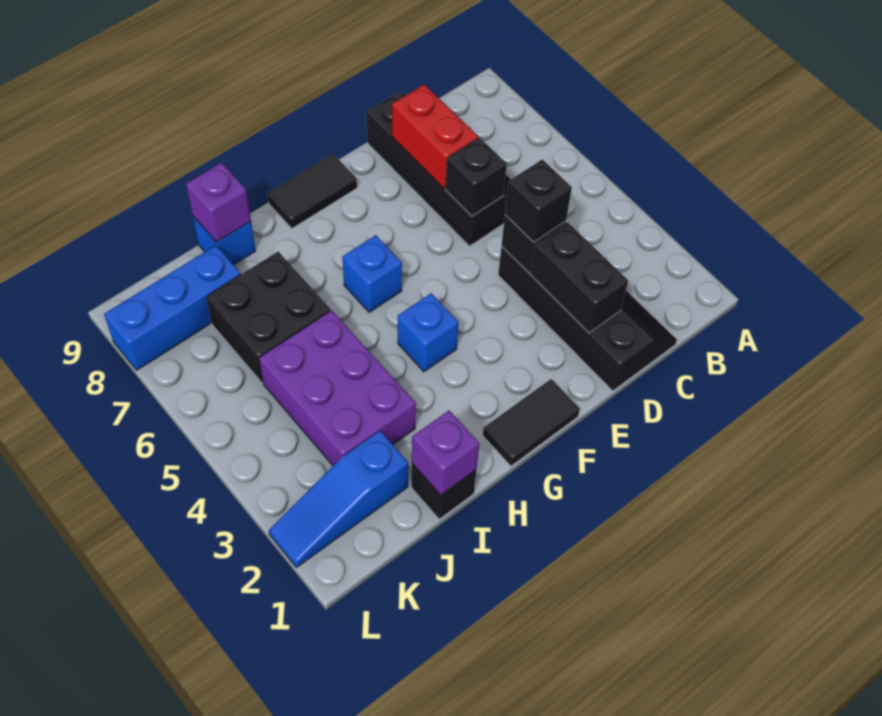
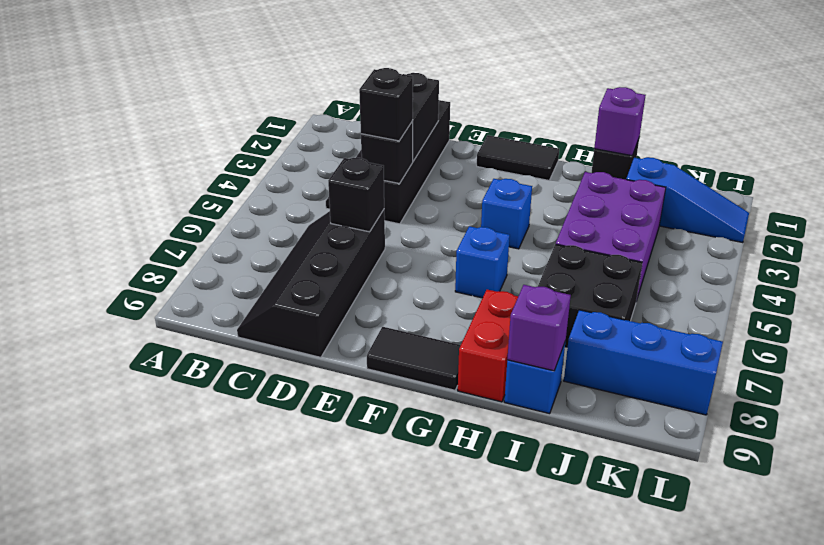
red brick D7:D8 level 2 -> red brick H8:H9 level 1

